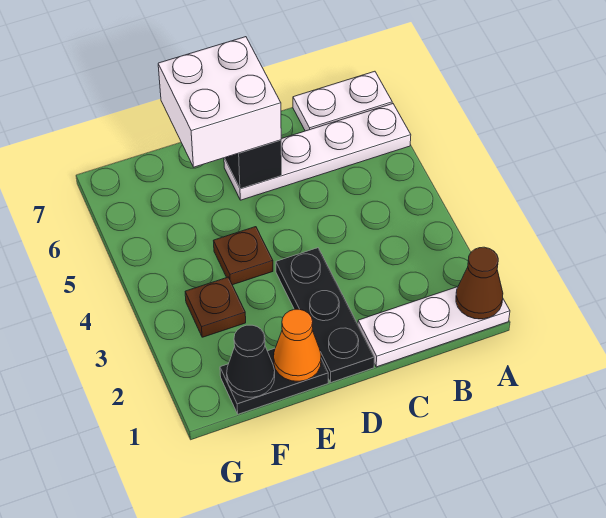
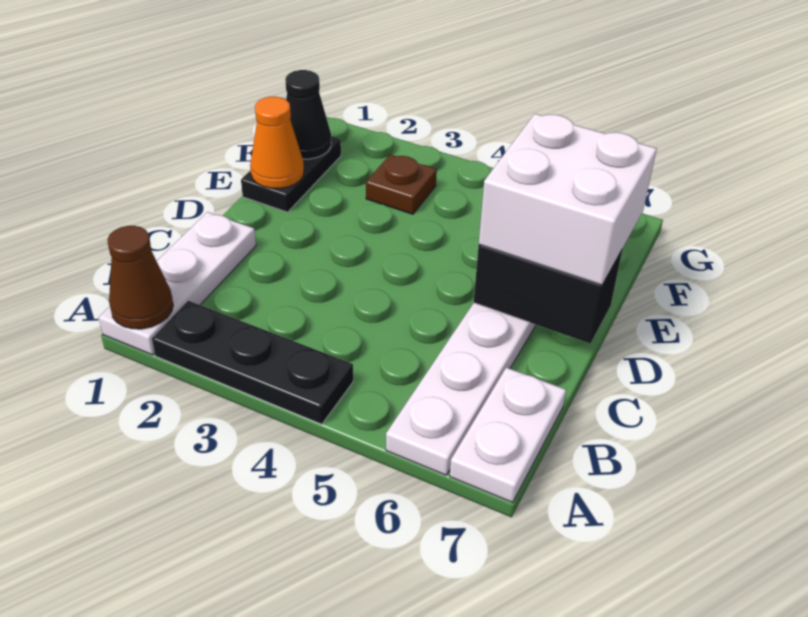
black plate D1:D3 level 1 -> black plate A2:A4 level 1
brown plate E4 level 1 -> none

